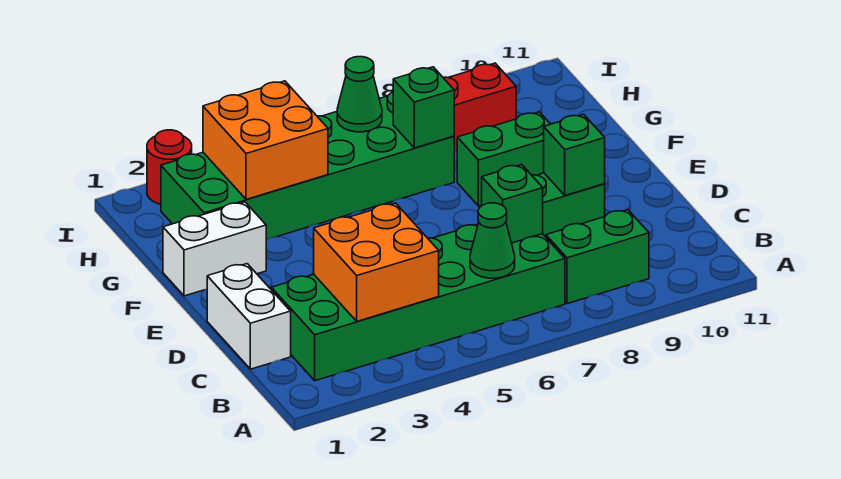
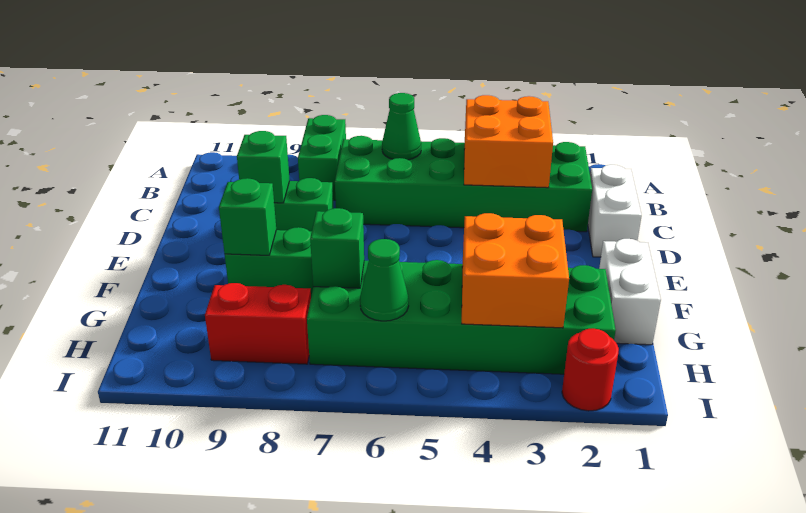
green brick B8:B9 level 1 -> green brick A8:B8 level 1
green brick C7 level 2 -> green brick F9 level 2
white brick F1:F2 level 1 -> white brick F1:G1 level 1

